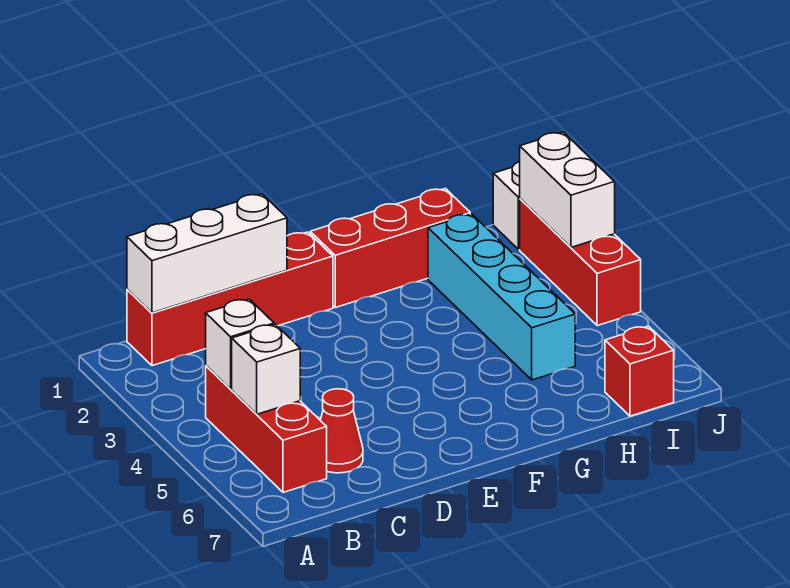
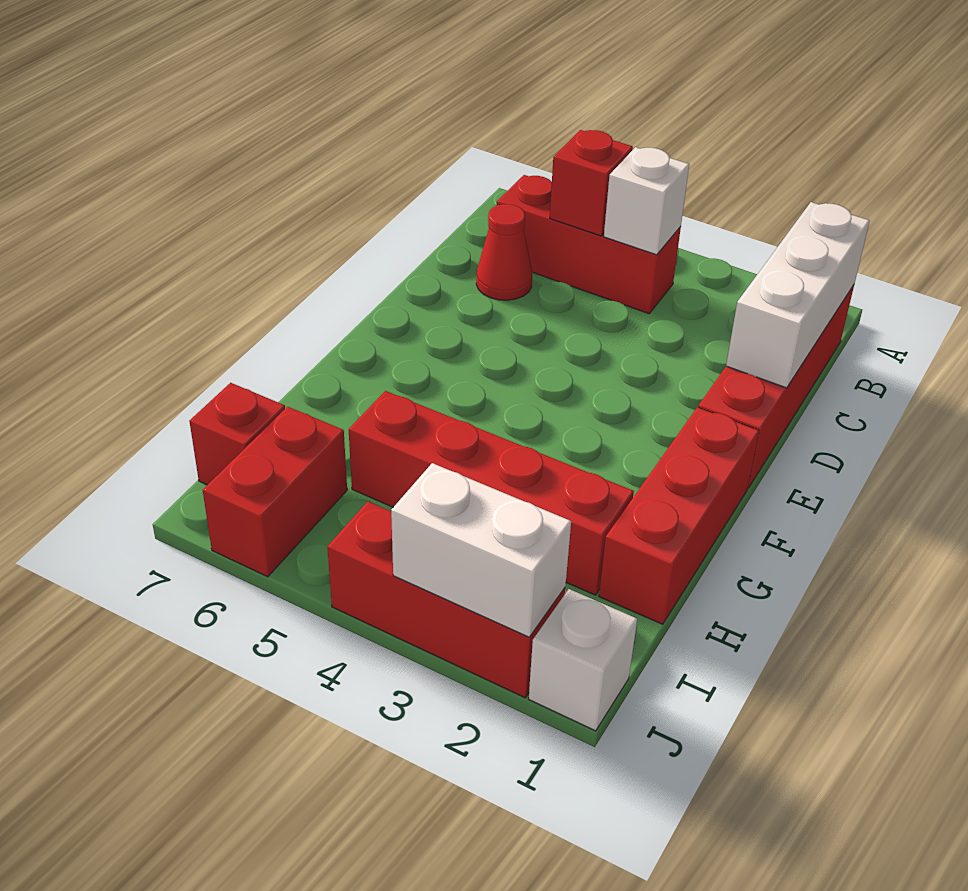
white brick B5 level 2 -> red brick B5 level 2
cyan brick H2:H5 level 1 -> red brick H2:H5 level 1
none -> red brick I6:J6 level 1

